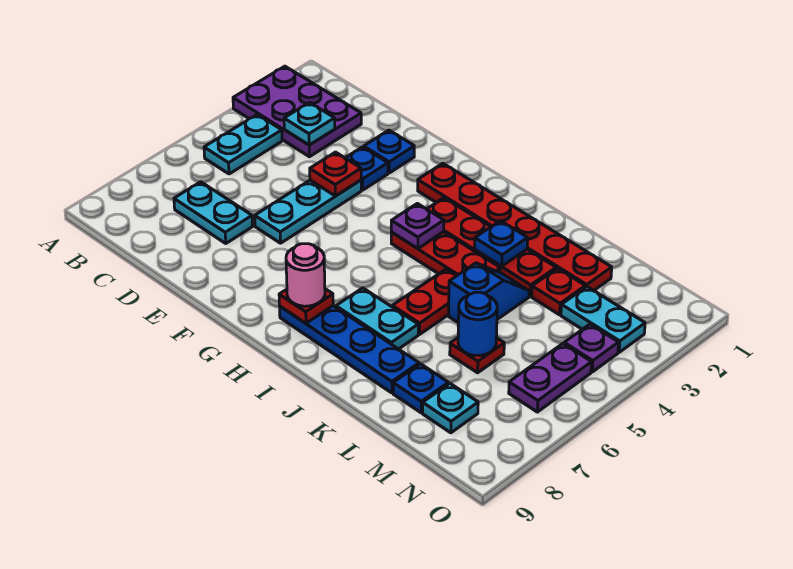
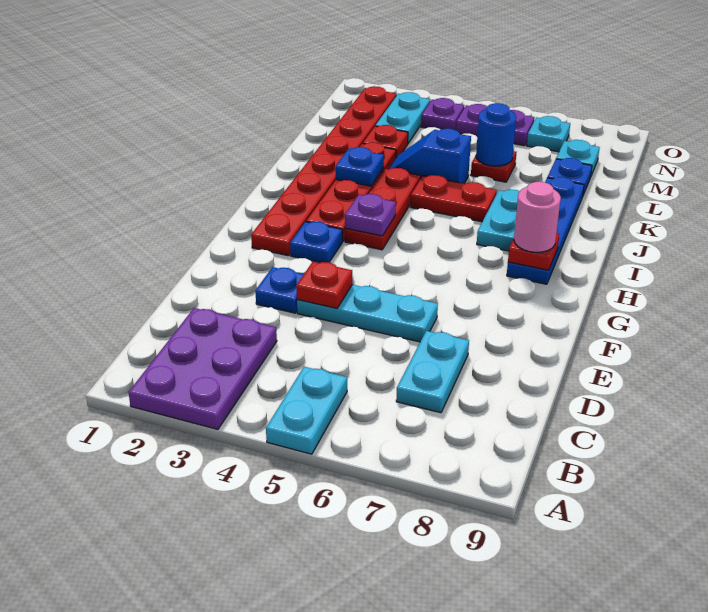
cyan plate B4:B5 level 1 -> cyan plate A5:B5 level 1
cyan plate C3 level 2 -> cyan plate N7 level 1
blue plate E2 level 1 -> blue plate G3 level 1
red plate G2:L2 level 1 -> red plate G2:N2 level 1

